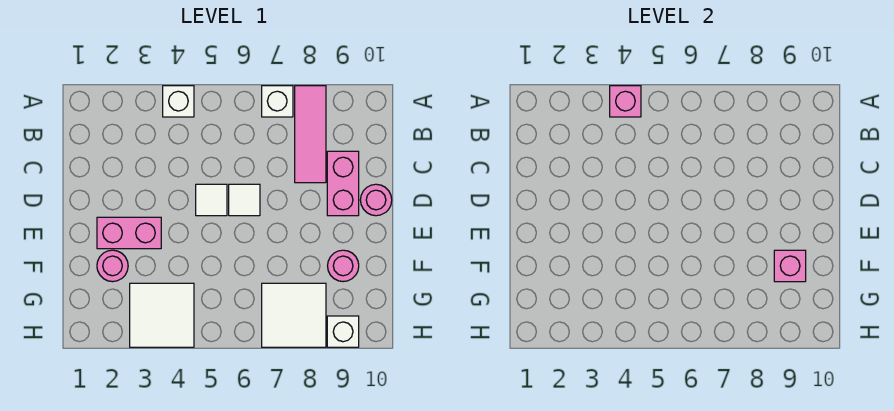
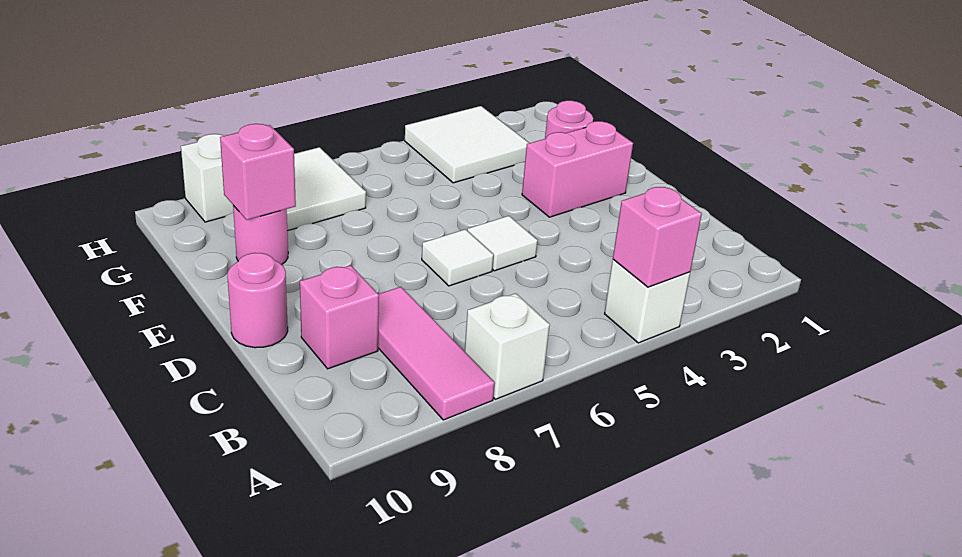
pink brick C9:D9 level 1 -> pink brick C9 level 1

